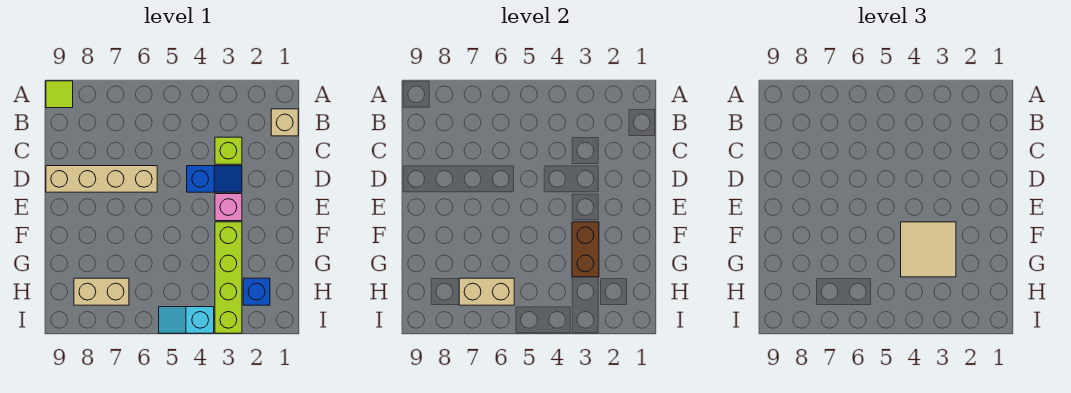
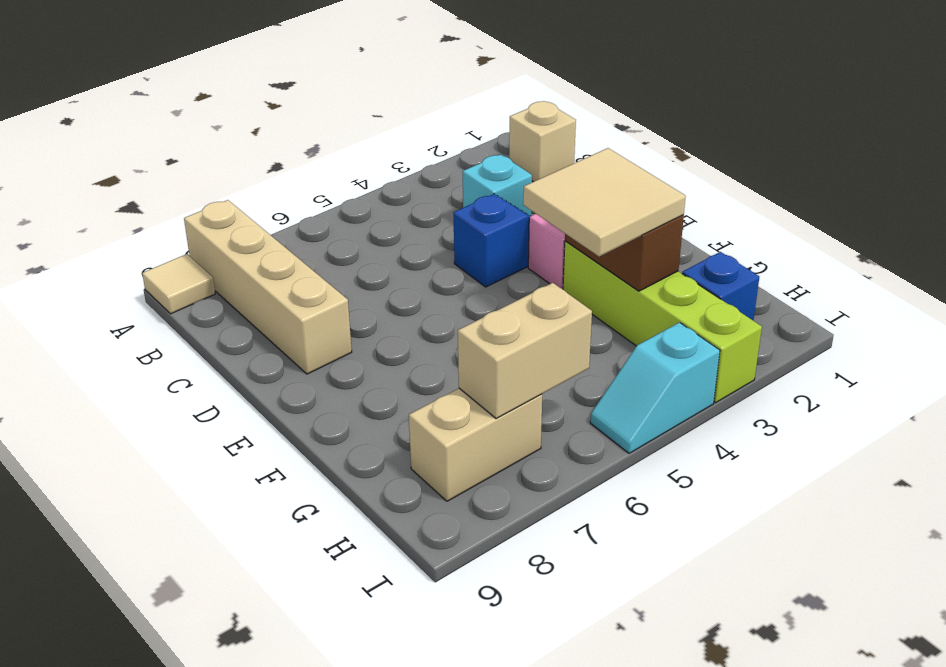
lime tile A9 level 1 -> tan tile A9 level 1
lime brick C3 level 1 -> cyan brick C3 level 1
tan brick D6:D9 level 1 -> tan brick A8:D8 level 1

